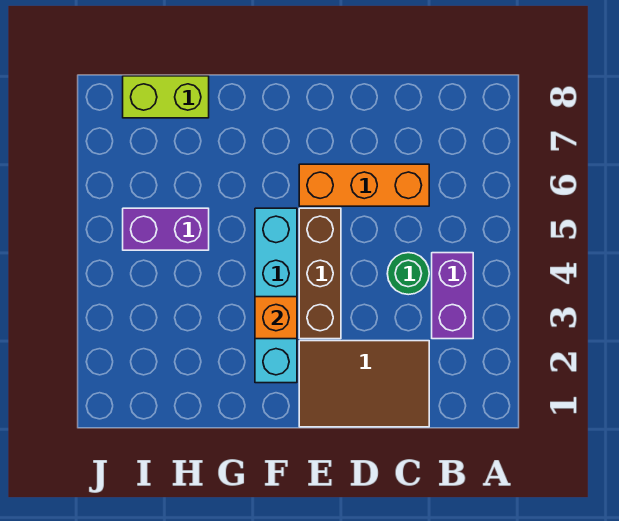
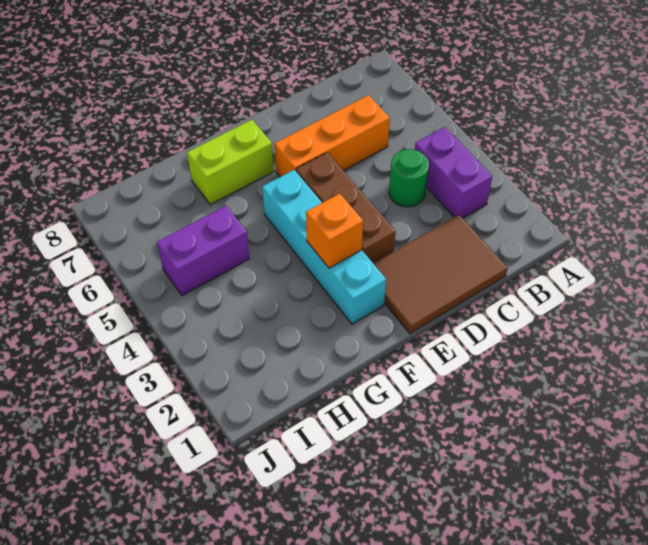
lime brick H8:I8 level 1 -> lime brick F7:G7 level 1

